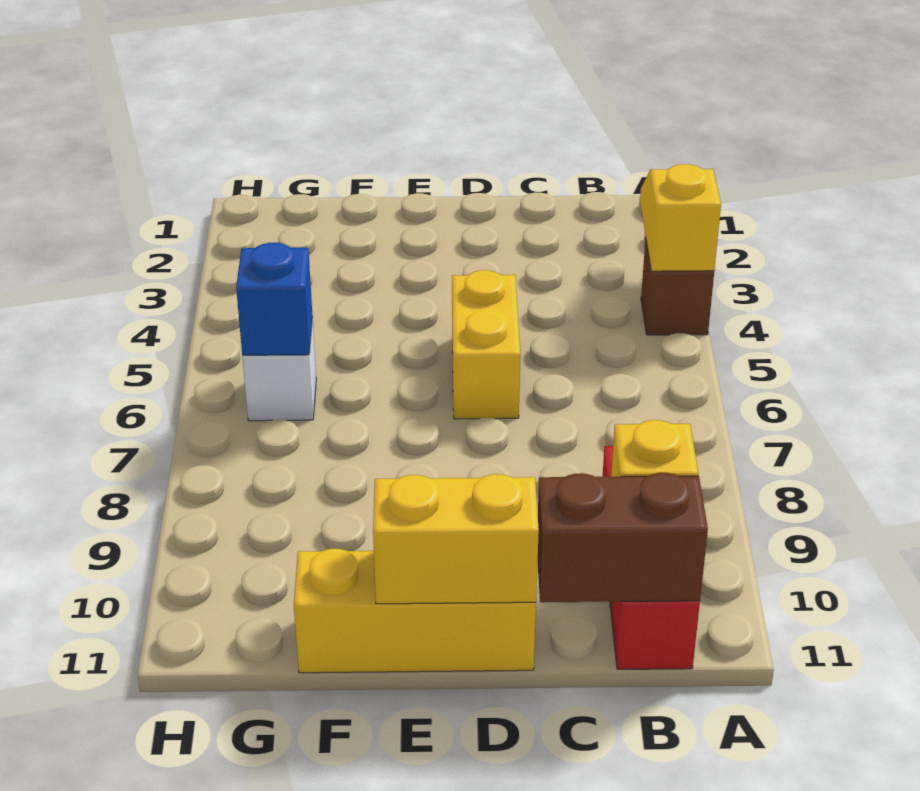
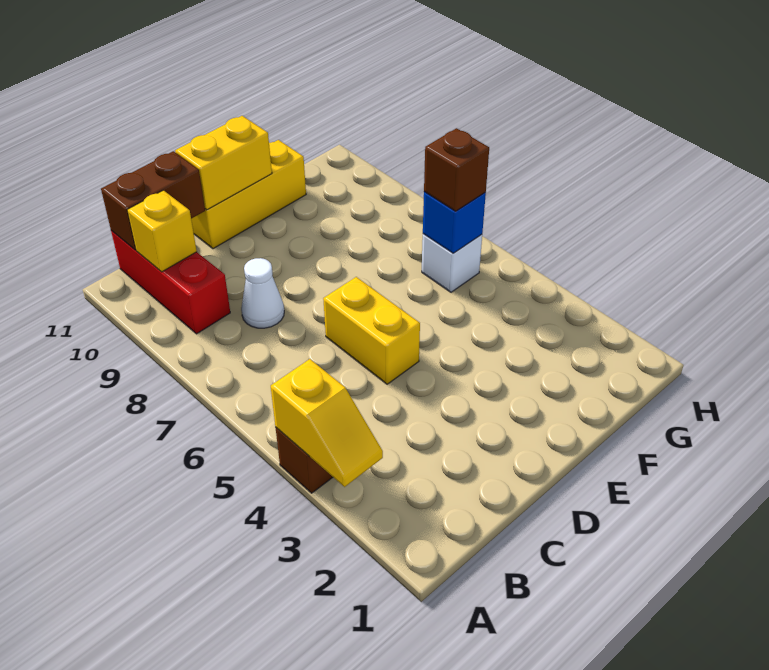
none -> white cone C8 level 1
none -> brown brick G6 level 3

